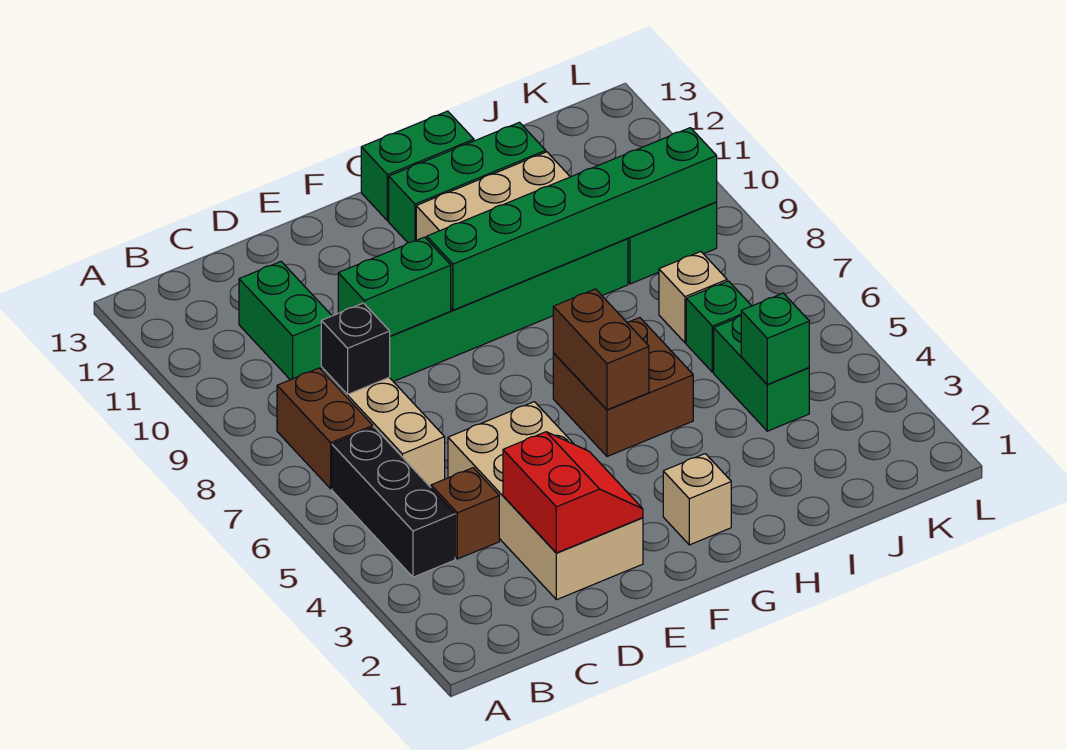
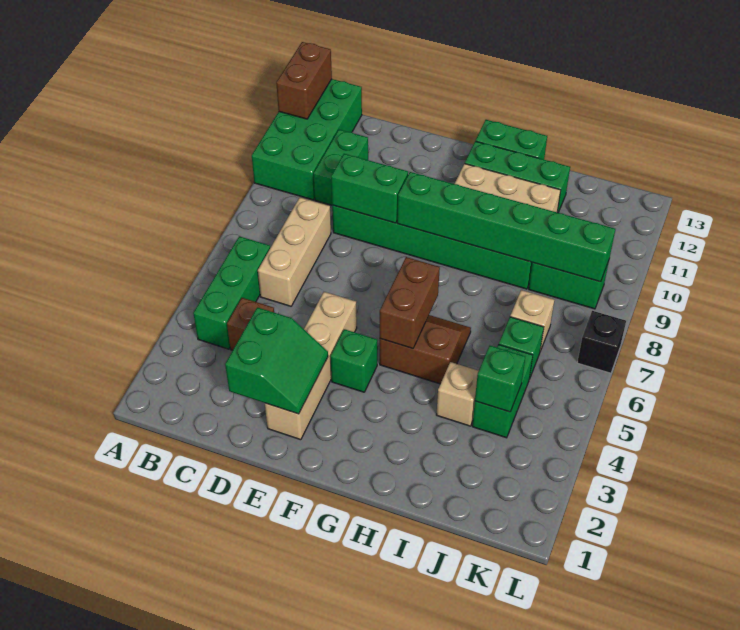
none -> green brick A10:B13 level 1
black brick B4:B6 level 1 -> green brick B4:B6 level 1
brown brick B7:B8 level 1 -> brown brick A12:A13 level 2
black brick C8 level 2 -> black brick L7 level 1
tan brick D2:E5 level 1 -> tan brick E2:E5 level 1
red slope D2:E3 level 2 top D -> green slope D2:E3 level 2 top D
none -> green brick F4 level 1
tan brick G2 level 1 -> tan brick I4 level 1
brown brick G5:H6 level 1 -> brown slope G5:H6 level 1 top 5

